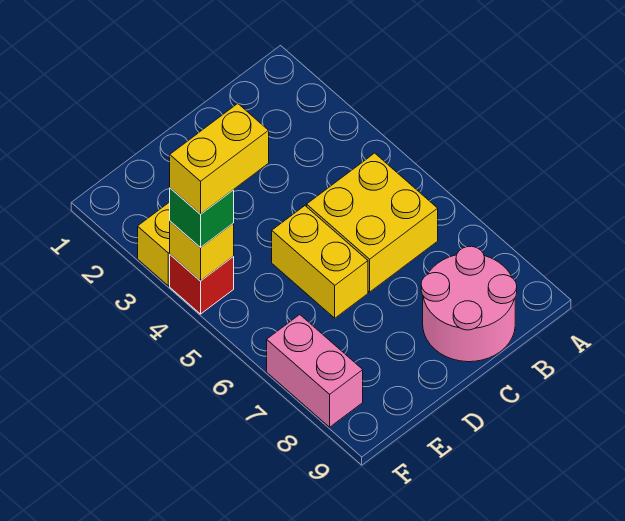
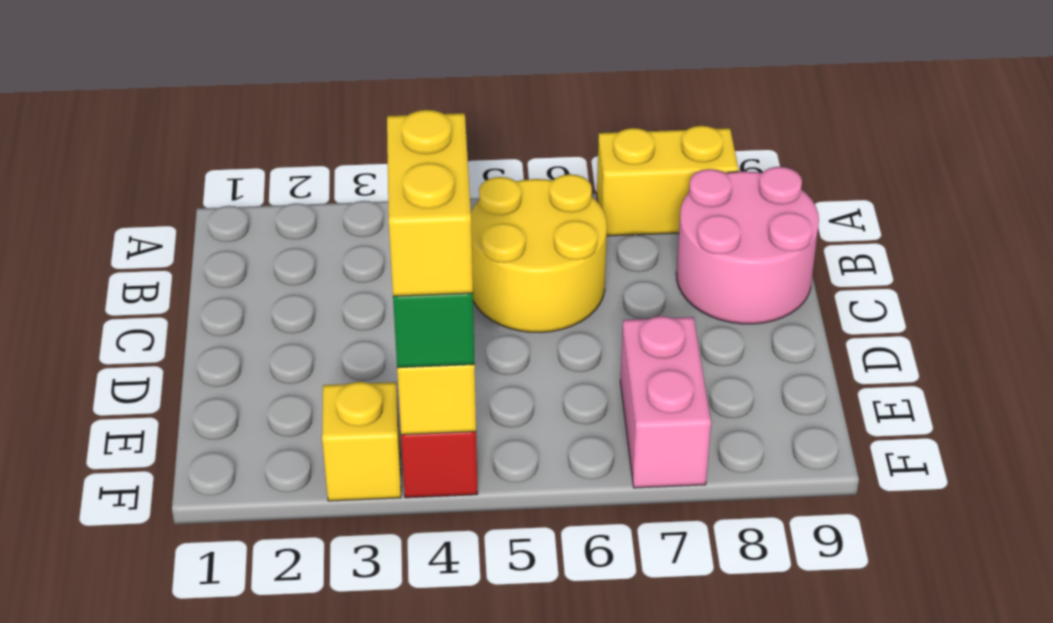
yellow brick B5:C6 level 1 -> yellow round brick B5:C6 level 1
yellow brick D5:D6 level 1 -> yellow brick A7:A8 level 1
pink brick F7:F8 level 1 -> pink brick E7:F7 level 1

